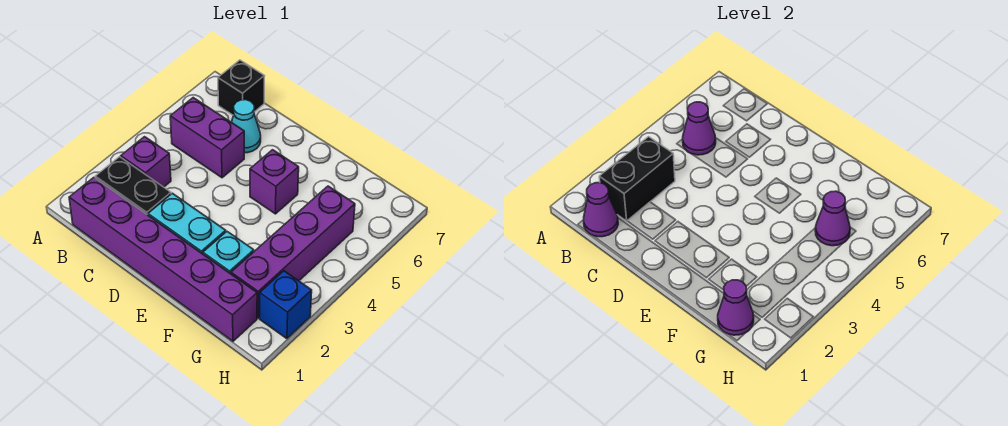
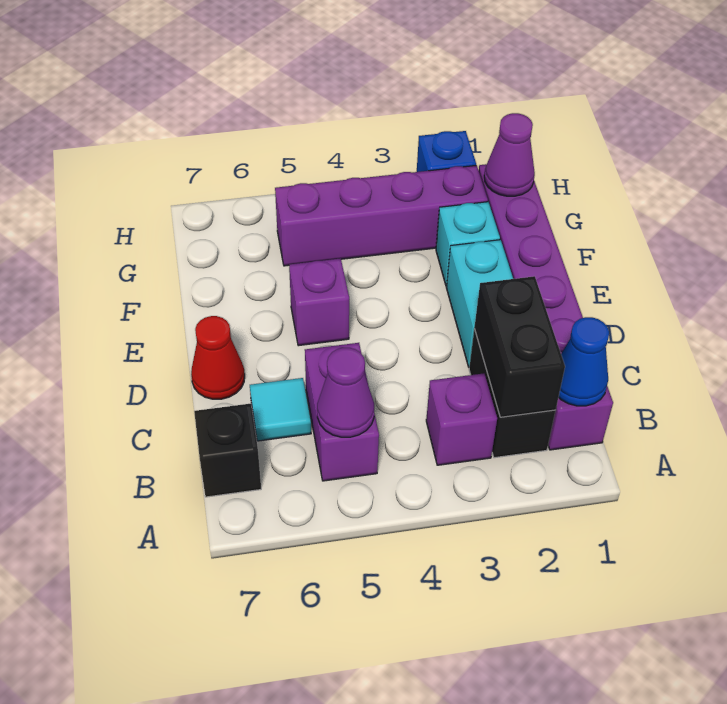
purple cone B1 level 2 -> blue cone B1 level 2
black brick B2:B3 level 2 -> black brick B2:C2 level 2
cyan cone C6 level 1 -> cyan tile C6 level 1
none -> red cone D7 level 1
purple cone G5 level 2 -> none

